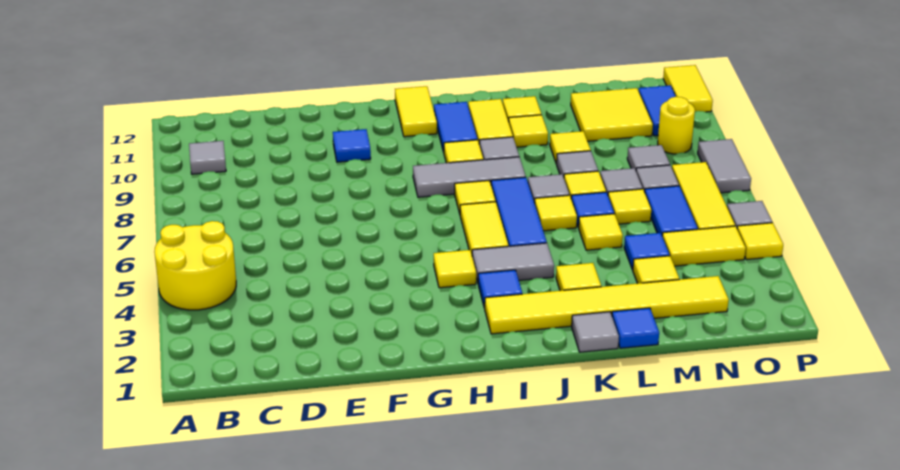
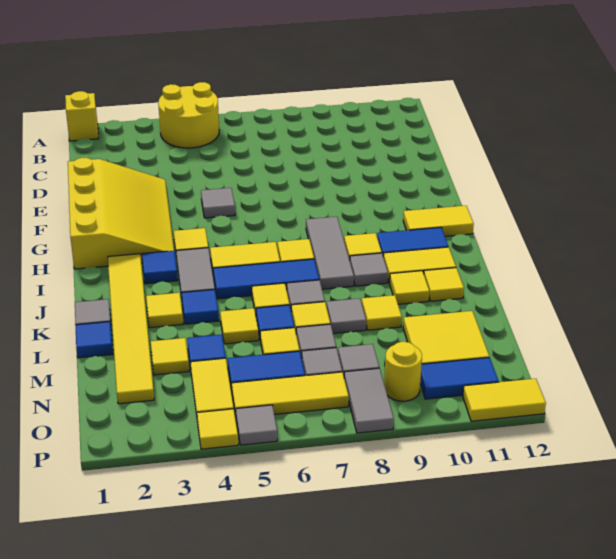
none -> yellow brick A1 level 1
grey tile B10 level 1 -> grey tile F5 level 1
none -> yellow slope E1:H3 level 1 top 1
blue tile F10 level 1 -> blue tile K4 level 1
grey tile P7:P8 level 1 -> grey tile O8:P8 level 1

